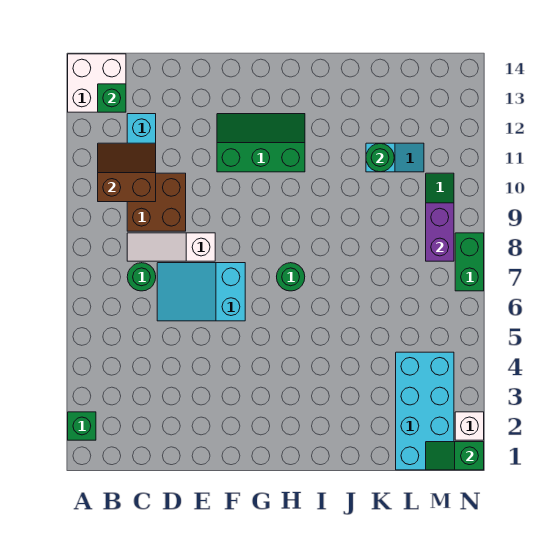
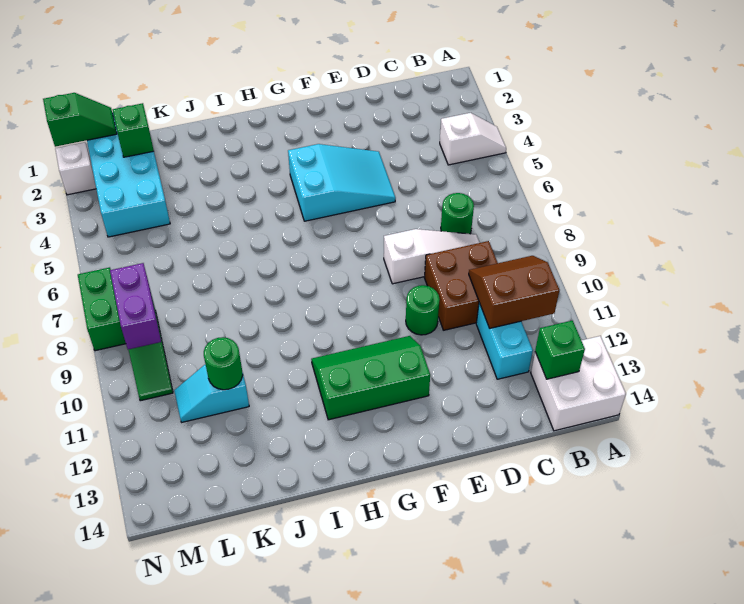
green brick A2 level 1 -> green brick L2 level 2
none -> white slope A4:B4 level 1 top B
brown slope B10:C11 level 2 top 10 -> brown slope B10:C11 level 2 top 11
cyan slope D6:F7 level 1 top F -> cyan slope E4:G5 level 1 top G
green slope F11:H12 level 1 top 11 -> green slope F11:H12 level 1 top 12
green round brick H7 level 1 -> green round brick E10 level 1

